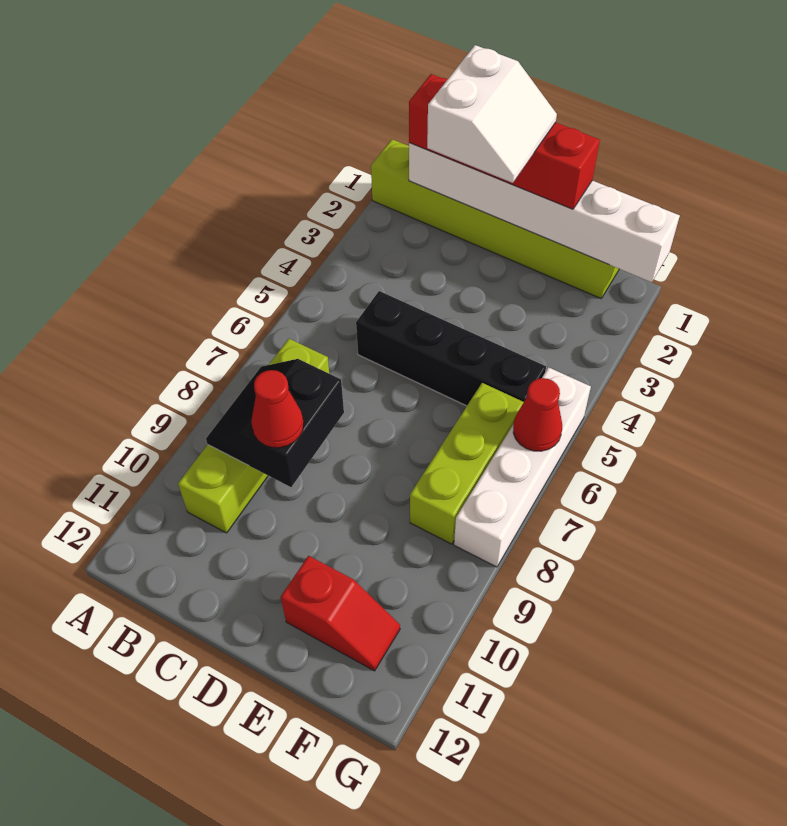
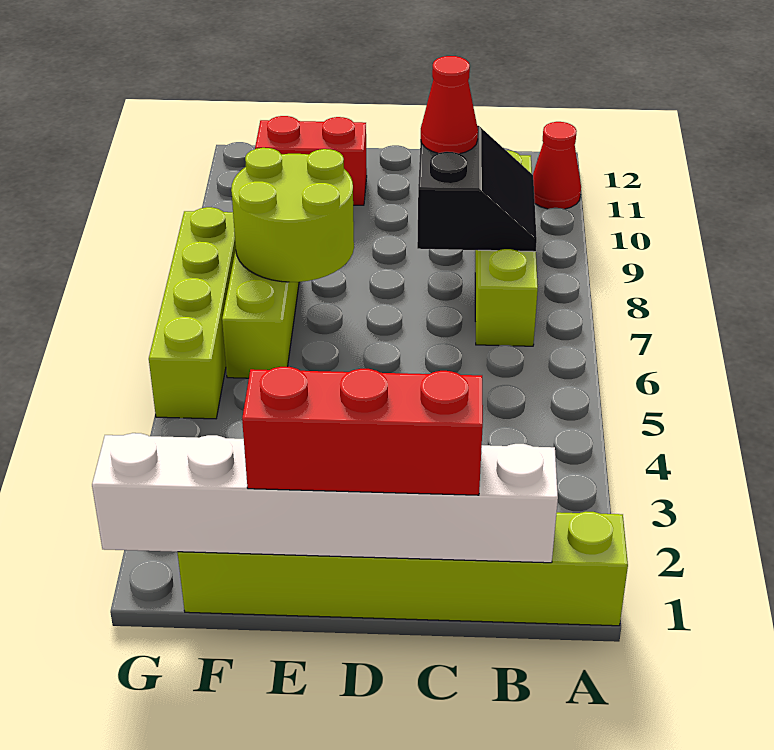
red brick B1:E1 level 3 -> red brick C1:E1 level 3
white slope C1:D2 level 4 top C -> none
black brick C5:F5 level 1 -> none
none -> lime round brick E7:F8 level 2
red slope E11:F11 level 1 top E -> red brick E11:F11 level 1
white brick G5:G8 level 1 -> lime brick G5:G8 level 1
red cone G6 level 2 -> red cone A11 level 1

